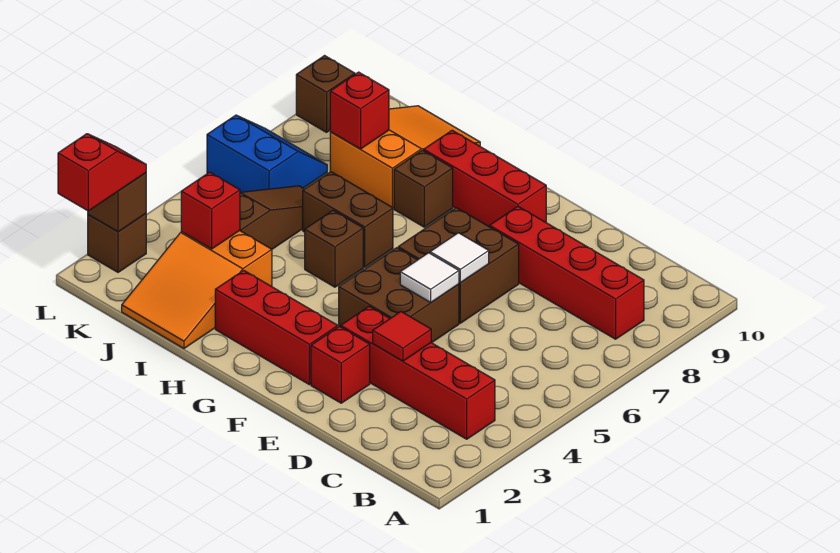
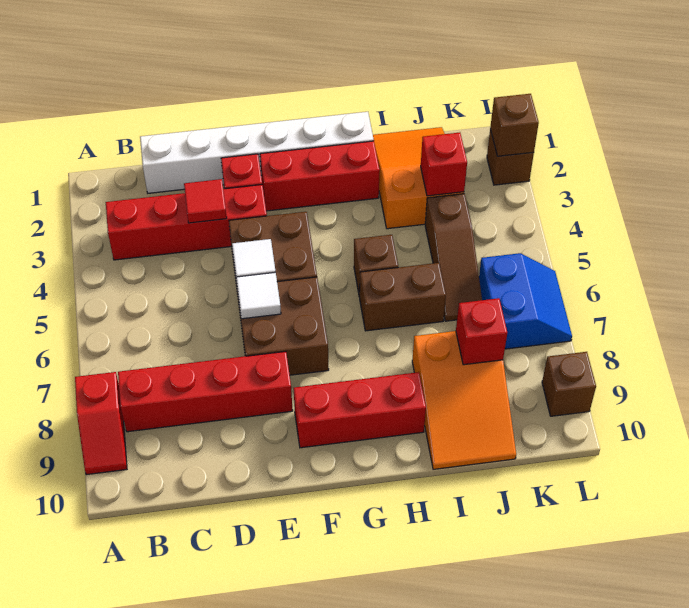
none -> white brick C1:H1 level 1
brown brick H8 level 1 -> none
blue slope K6:L7 level 1 top 6 -> blue slope K6:L7 level 1 top K
red slope L1:L2 level 3 top 1 -> red slope A8:A9 level 1 top 8

